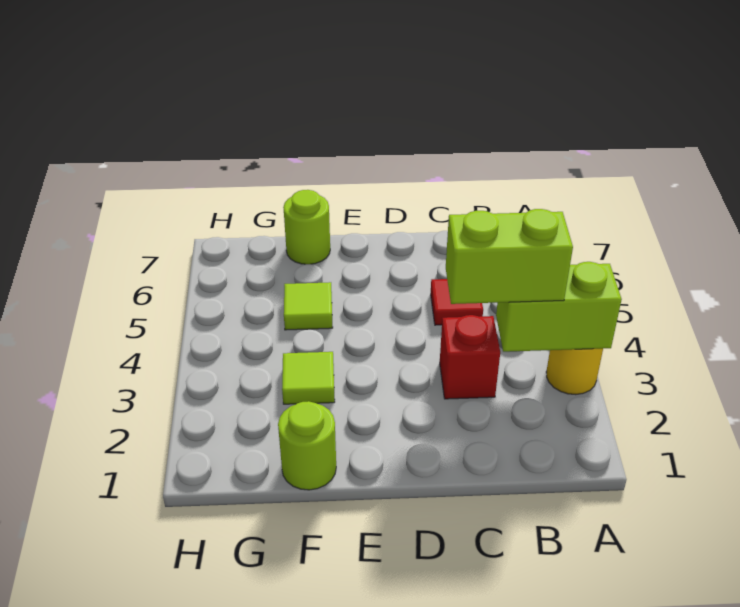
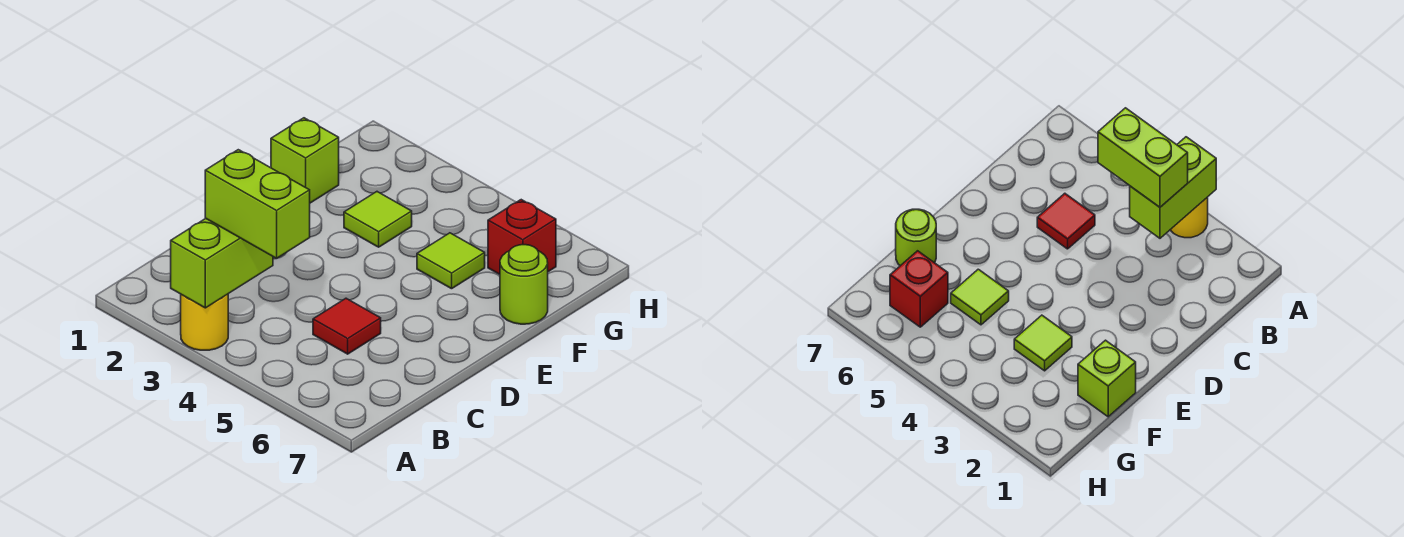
lime brick B3:C3 level 3 -> lime brick B3:B4 level 3
red brick C3 level 1 -> red brick G6 level 1
lime round brick F1 level 1 -> lime brick F1 level 1

